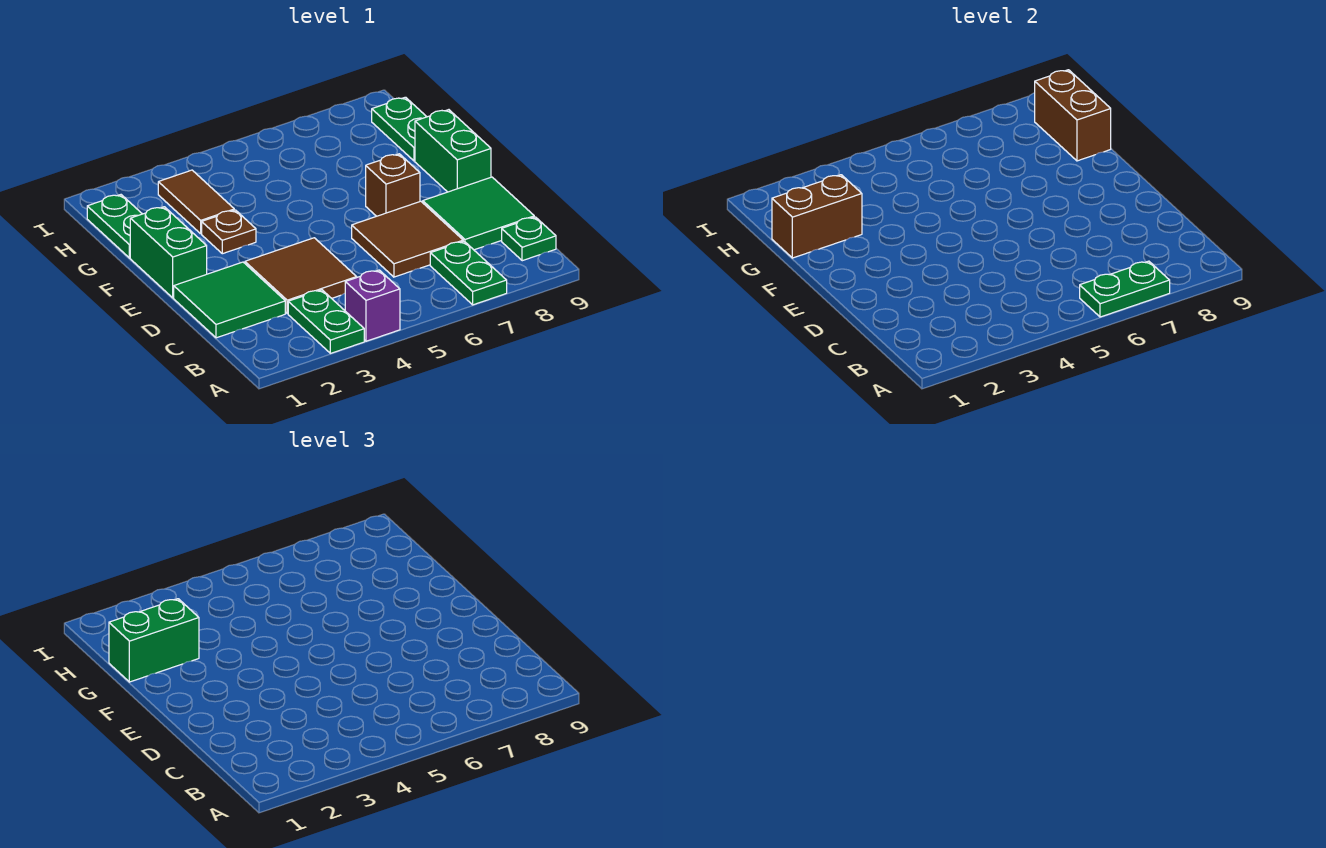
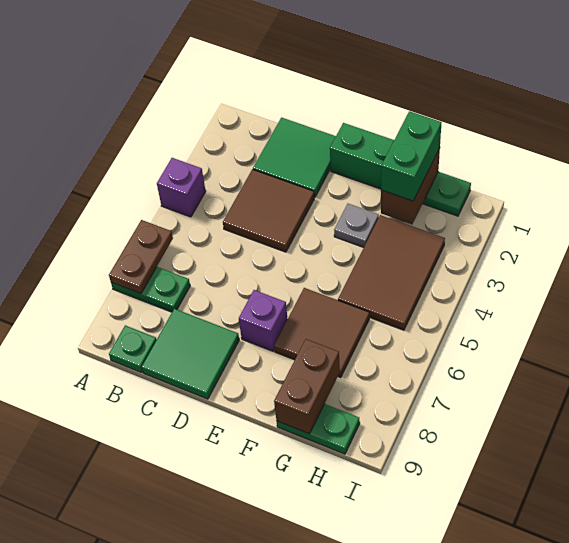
green plate A3:B3 level 1 -> none
green plate A6:A7 level 2 -> brown plate A6:A7 level 2
brown tile C6:D7 level 1 -> brown tile F6:G7 level 1
brown brick E7 level 1 -> purple brick E7 level 1
green brick E9:F9 level 1 -> none
brown plate F3 level 1 -> grey plate F3 level 1
brown tile G3:H3 level 1 -> brown tile G3:H5 level 1
brown brick G9:H9 level 2 -> brown brick G8:G9 level 2

